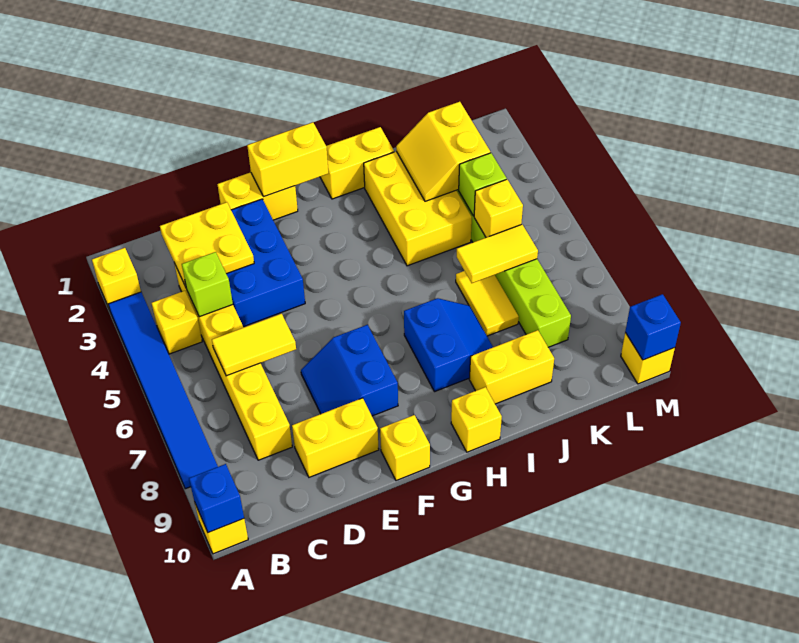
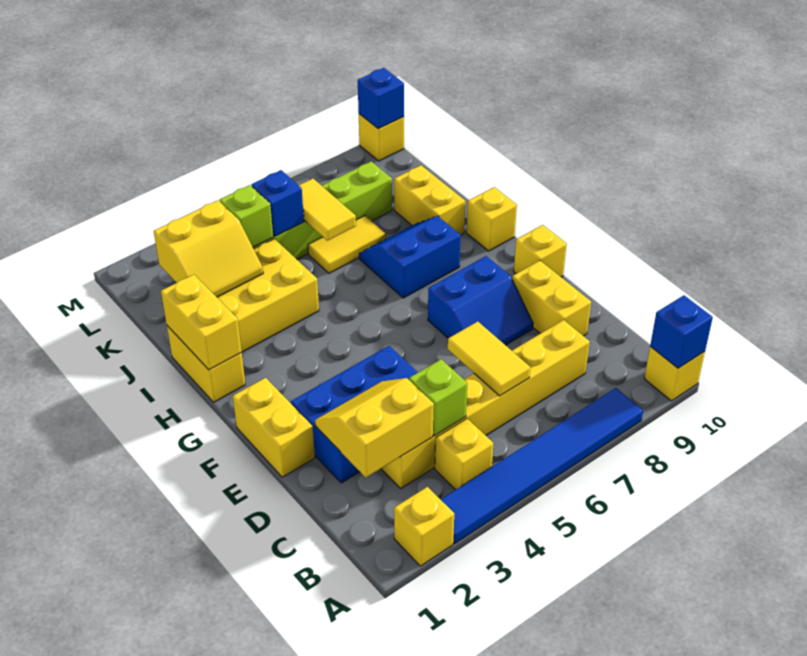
yellow plate C2:D3 level 2 -> yellow slope C2:D3 level 2 top C
yellow brick F1:G1 level 2 -> yellow brick H1:I1 level 2
yellow brick K5 level 2 -> blue brick K5 level 2

